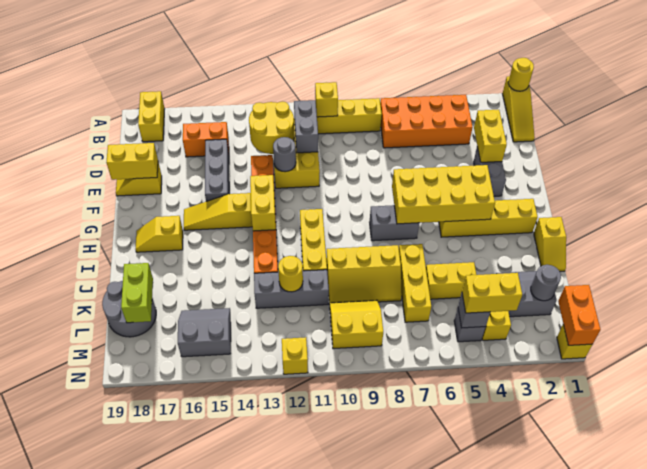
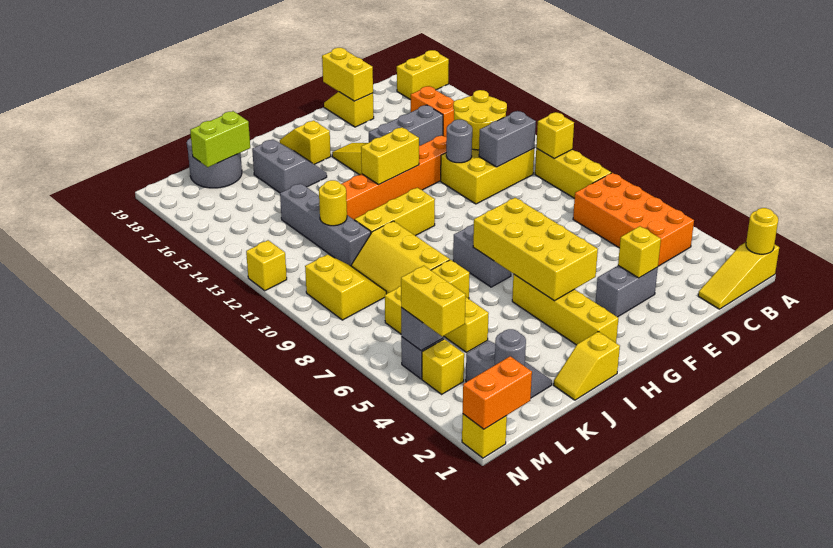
yellow brick D3:E3 level 2 -> yellow brick E3 level 2
grey brick K11:K13 level 1 -> grey brick K11:K14 level 1
grey slope L15:M16 level 1 top M -> grey slope I16:J17 level 1 top J

